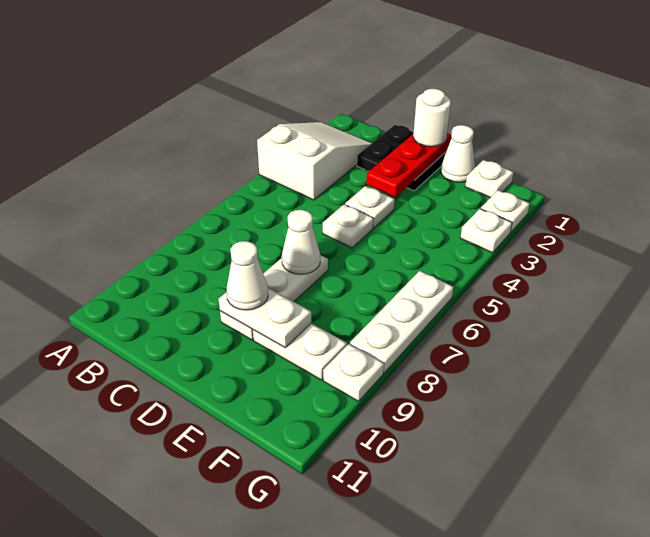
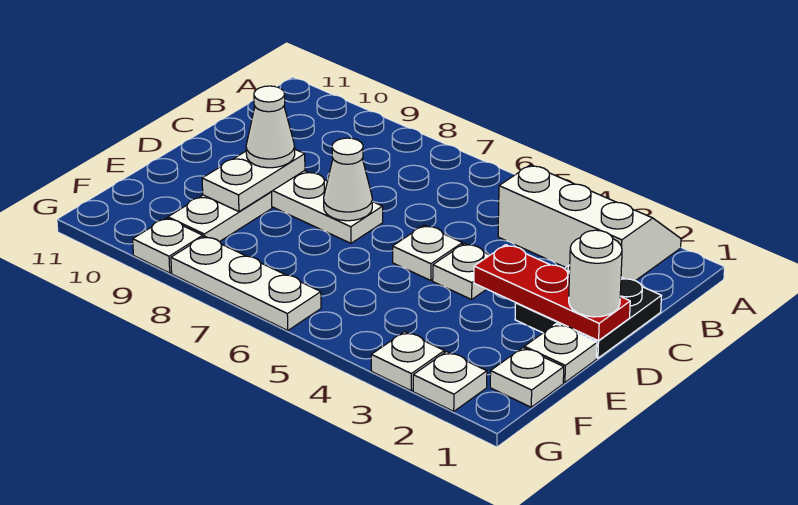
white slope A2:B4 level 1 top 4 -> white slope A2:B4 level 1 top B
white cone E1 level 1 -> white plate E1 level 1

